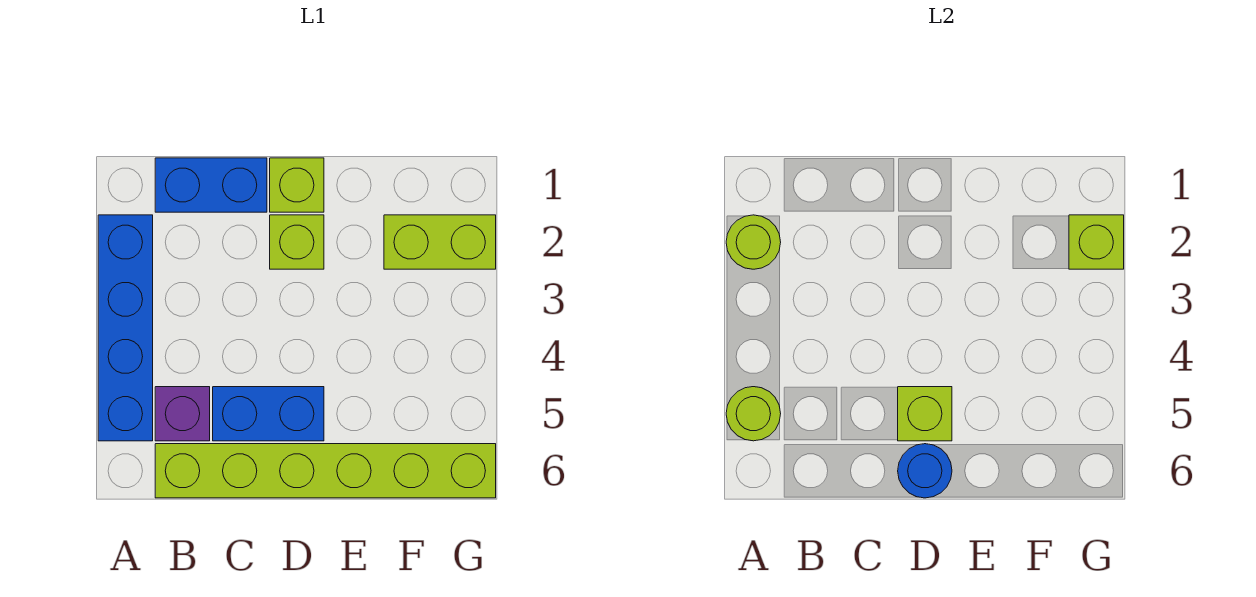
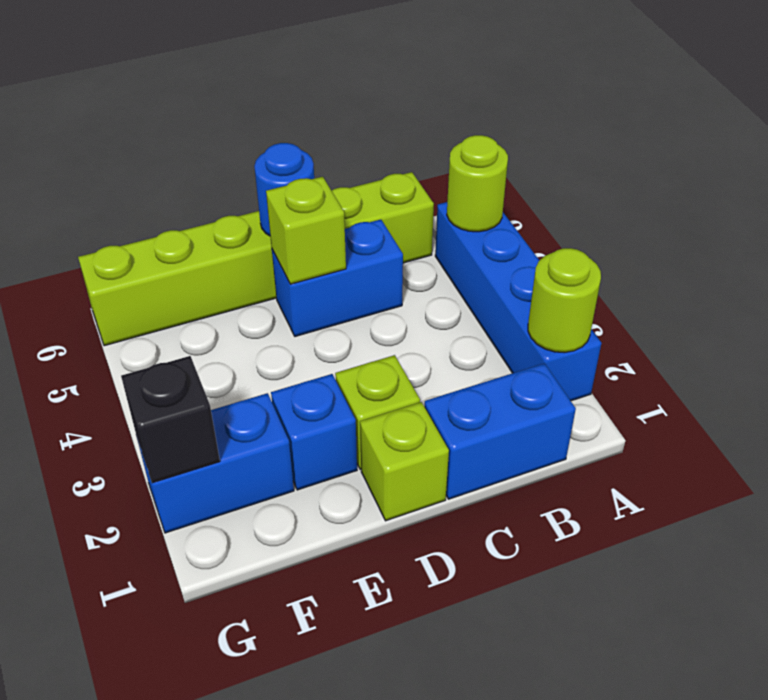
purple brick B5 level 1 -> none
none -> blue brick E2 level 1
lime brick F2:G2 level 1 -> blue brick F2:G2 level 1
lime brick G2 level 2 -> black brick G2 level 2

